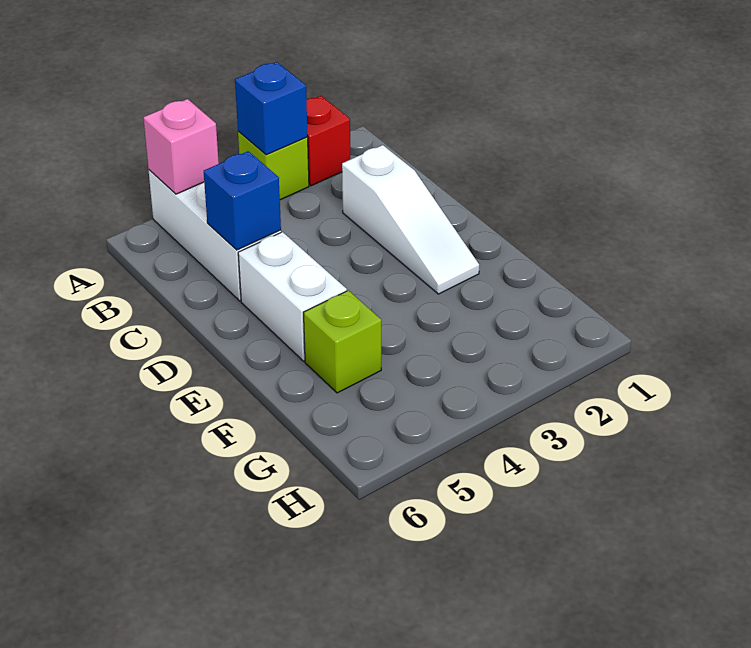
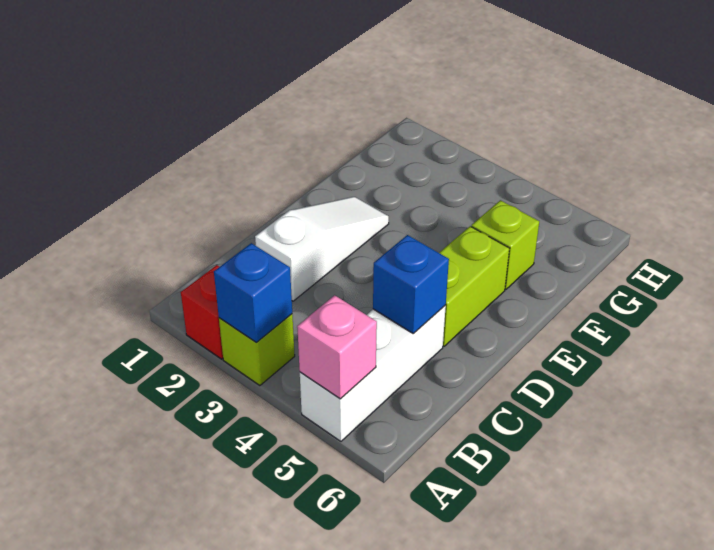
white brick D5:E5 level 1 -> lime brick D5:E5 level 1

